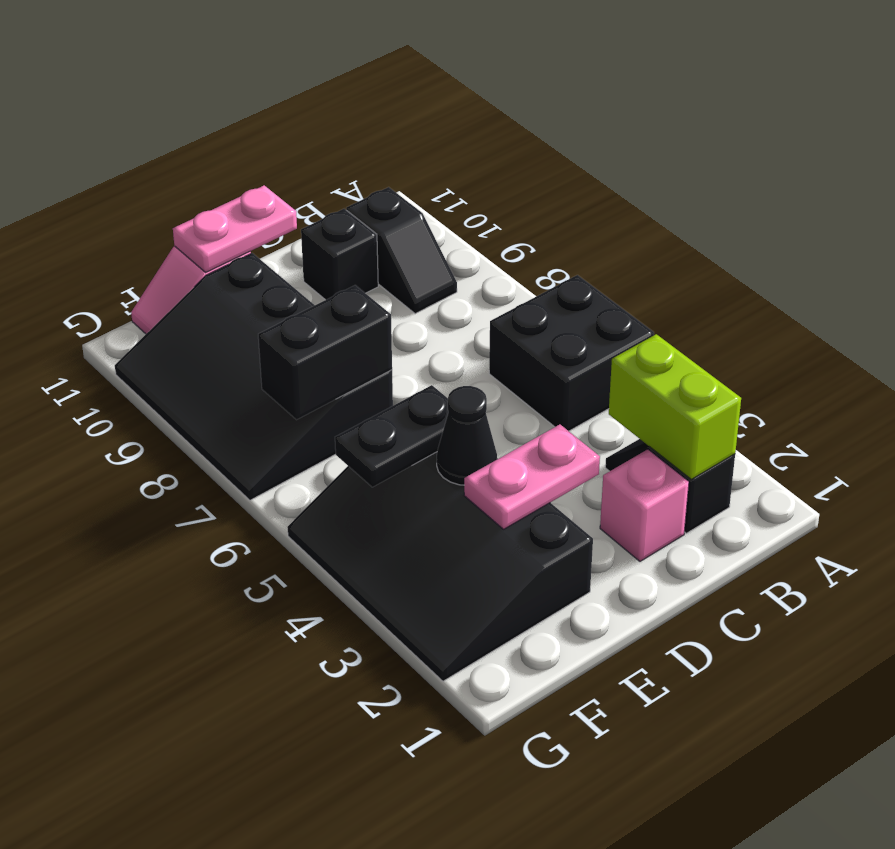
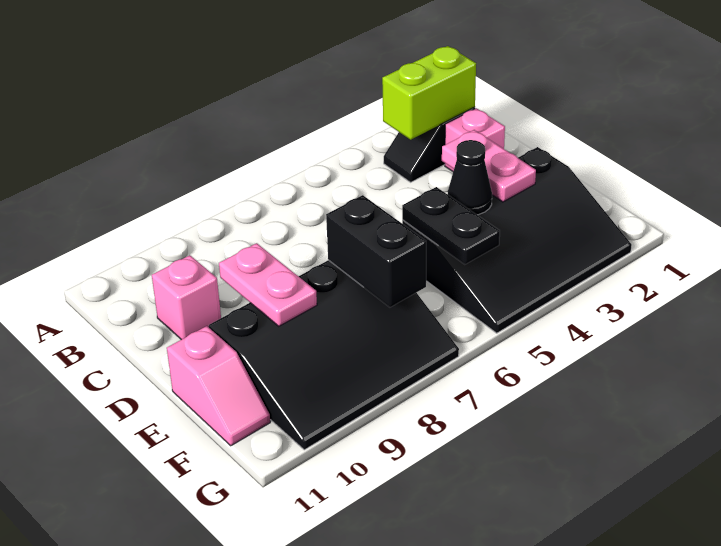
black brick A5:B6 level 1 -> none
black slope B9:B10 level 1 top 10 -> none
black brick C10 level 1 -> pink brick C10 level 1
pink plate D11:E11 level 2 -> pink plate D9:E9 level 2

